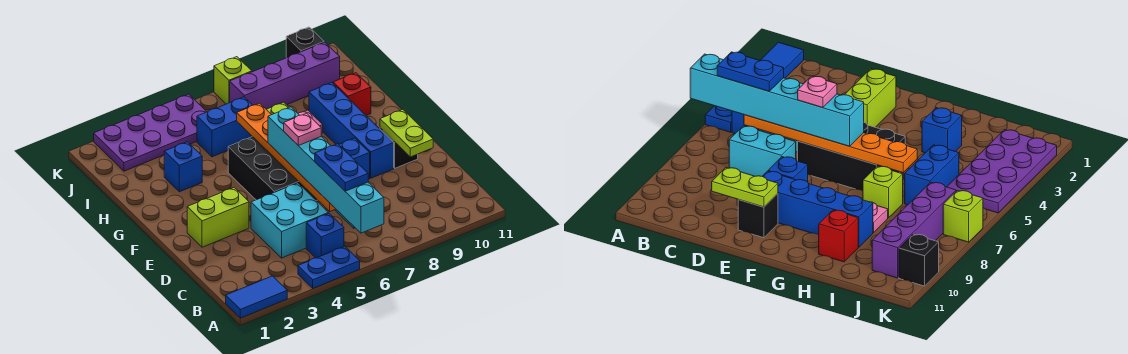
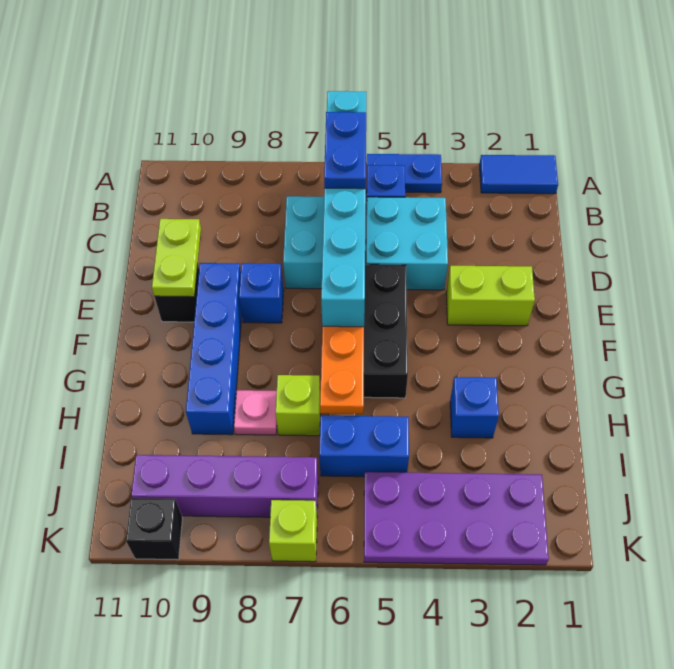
pink plate E6 level 4 -> none
red brick H10 level 1 -> none

